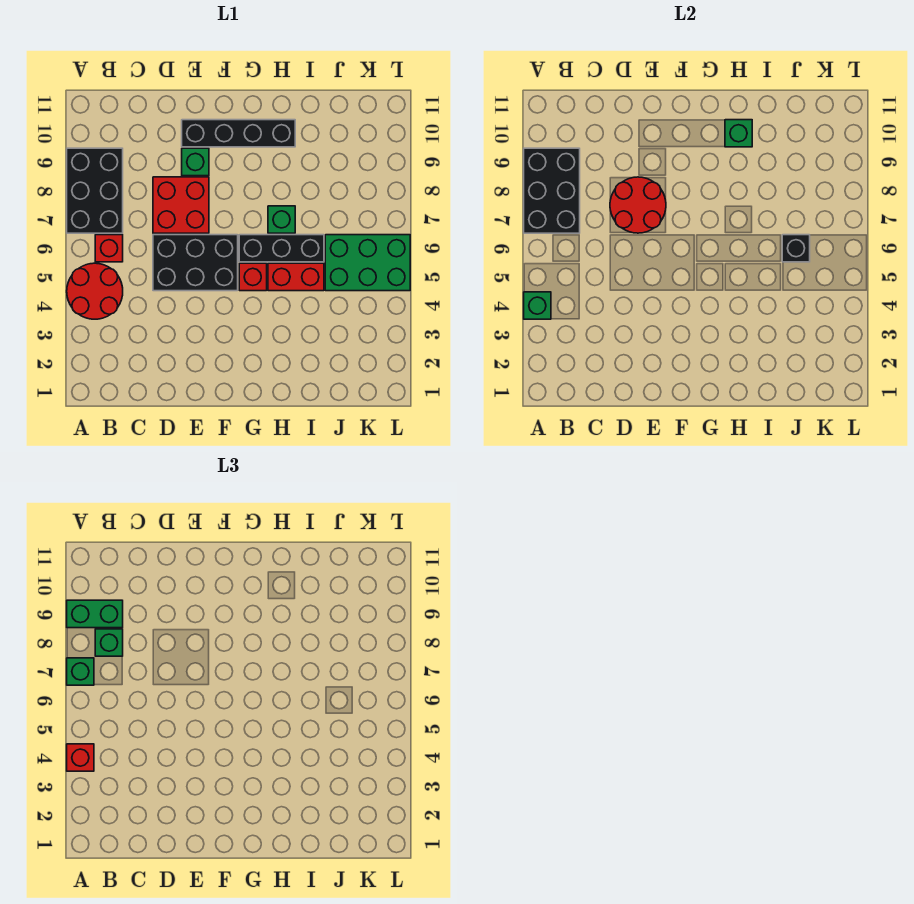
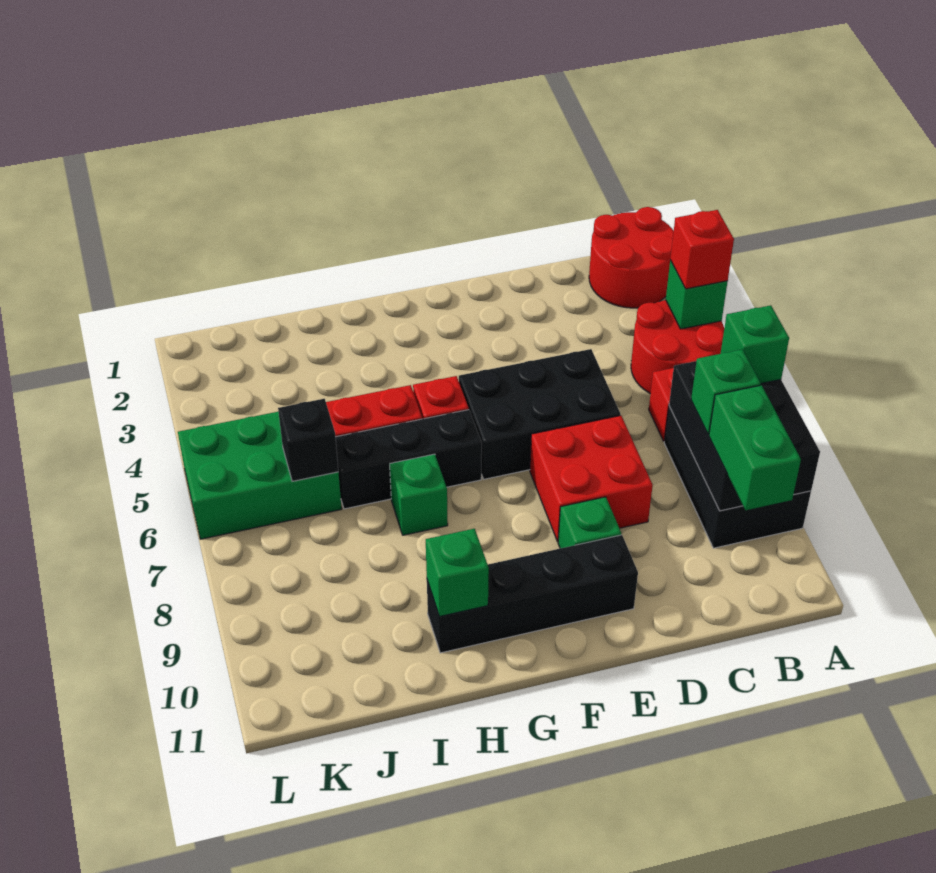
green brick A9:B9 level 3 -> green brick B9:B10 level 3
red round brick D7:E8 level 2 -> red round brick A1:B2 level 1

